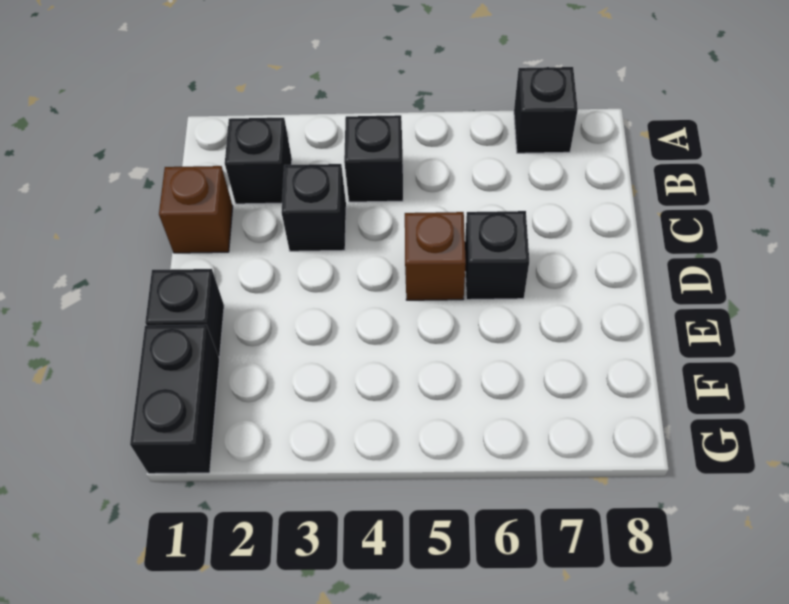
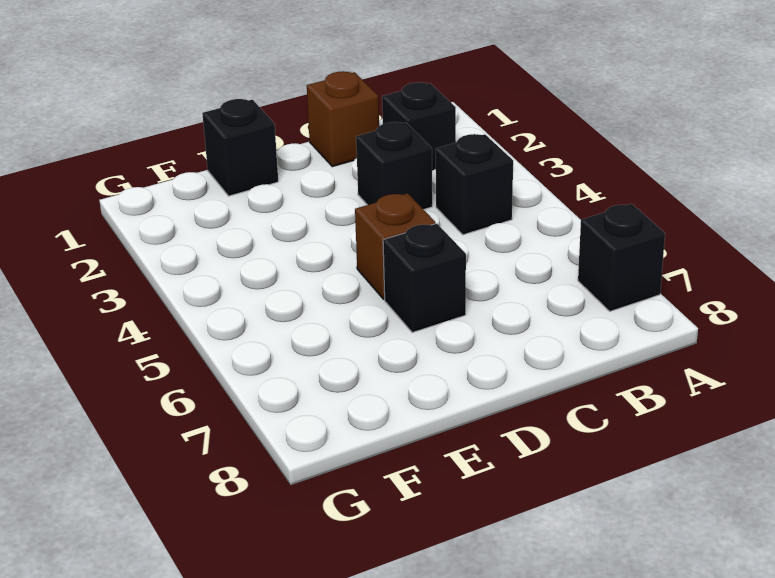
black brick F1:G1 level 1 -> none

